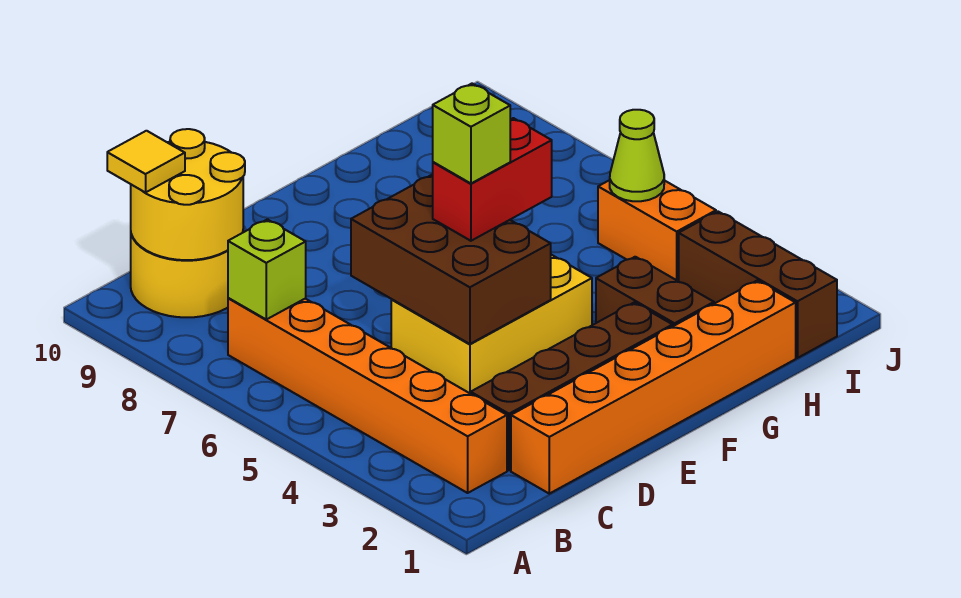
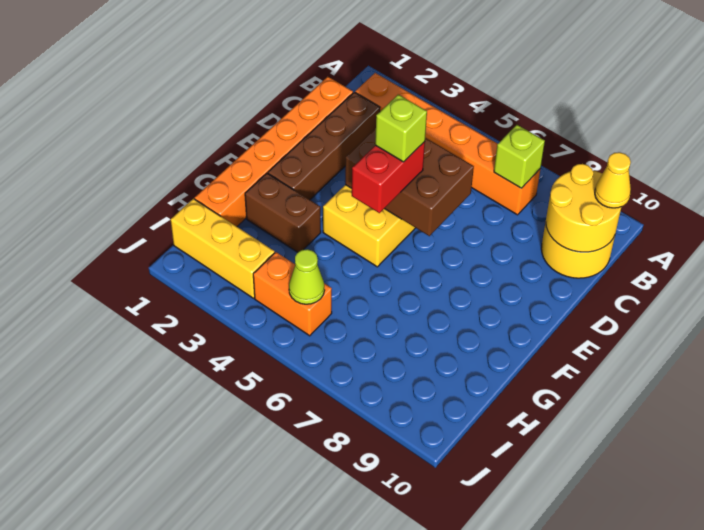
yellow tile B10 level 3 -> yellow cone B10 level 3
brown brick I1:I3 level 1 -> yellow brick I1:I3 level 1

